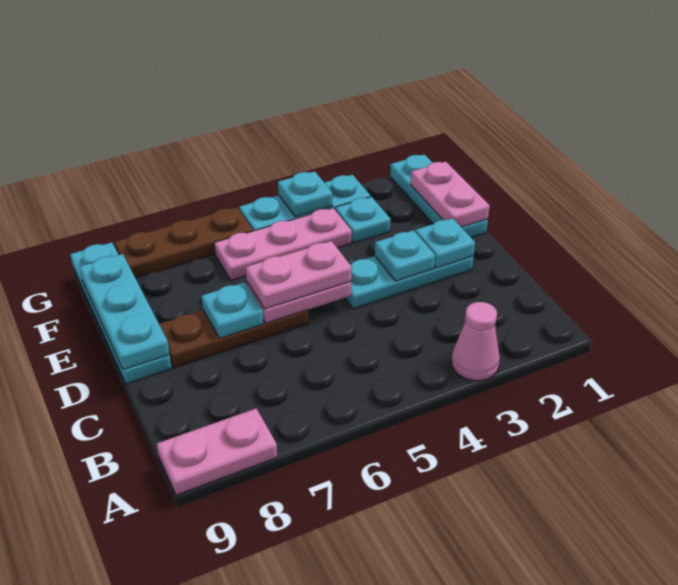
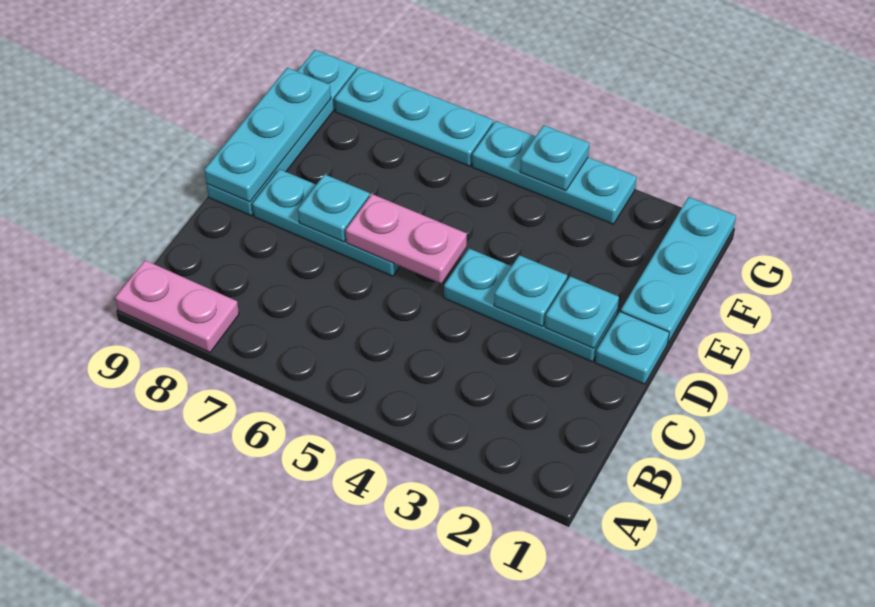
pink cone A3 level 1 -> none
pink plate D5:D6 level 3 -> none
brown plate D6:D8 level 1 -> cyan plate D6:D8 level 1
pink plate E1:F1 level 2 -> none
cyan plate F3 level 1 -> cyan plate D1 level 1
pink plate F4:F6 level 1 -> none
brown plate G6:G8 level 1 -> cyan plate G6:G8 level 1

